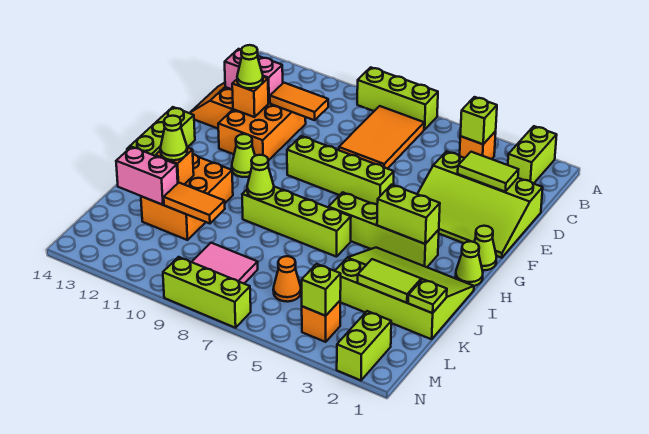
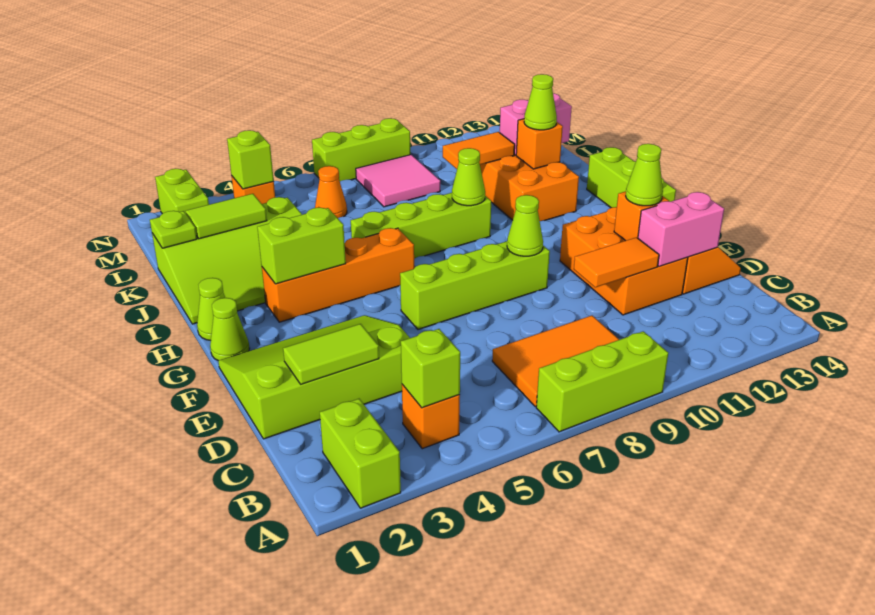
orange tile B7:D8 level 1 -> orange tile B7:C9 level 1
lime cone G11 level 1 -> lime cone F9 level 2
lime brick H3:H6 level 1 -> orange brick H3:H6 level 1

